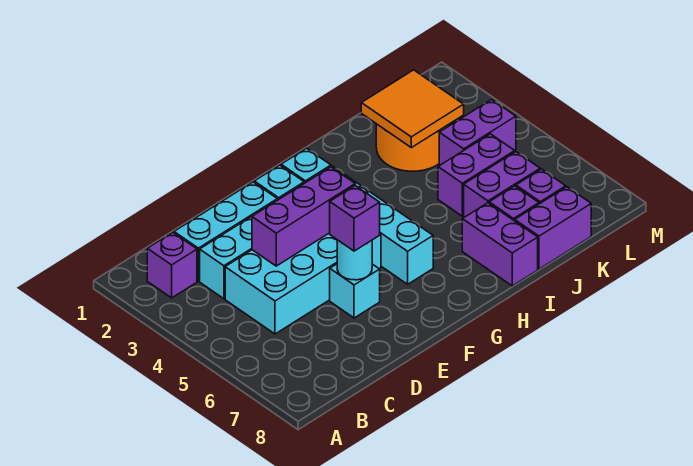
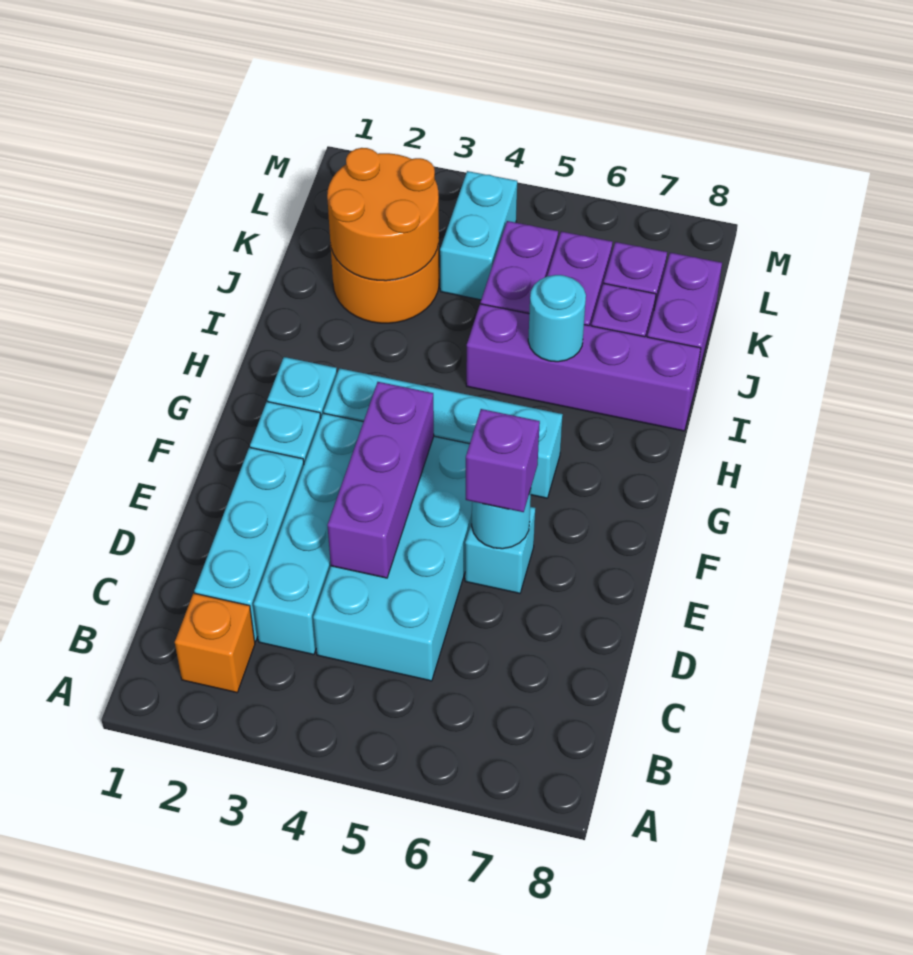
purple brick B2 level 1 -> orange brick B2 level 1
none -> cyan round brick I6 level 2
purple brick I7:I8 level 1 -> purple brick I5:I8 level 1
orange tile J2:K3 level 2 -> orange round brick J2:K3 level 2
purple brick K4:L4 level 1 -> cyan brick K4:L4 level 1

